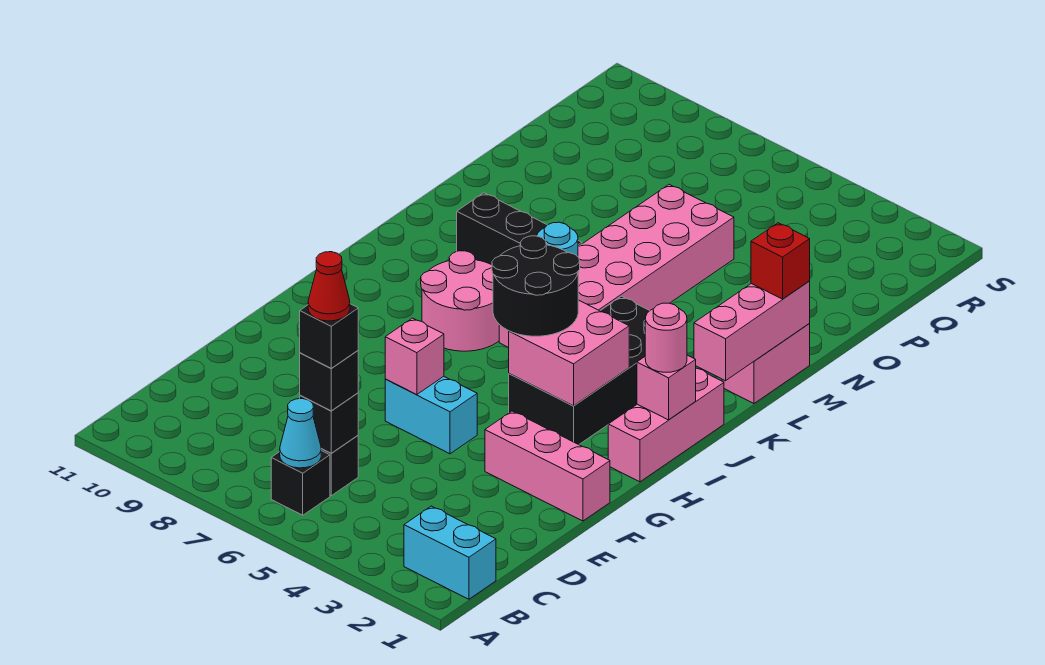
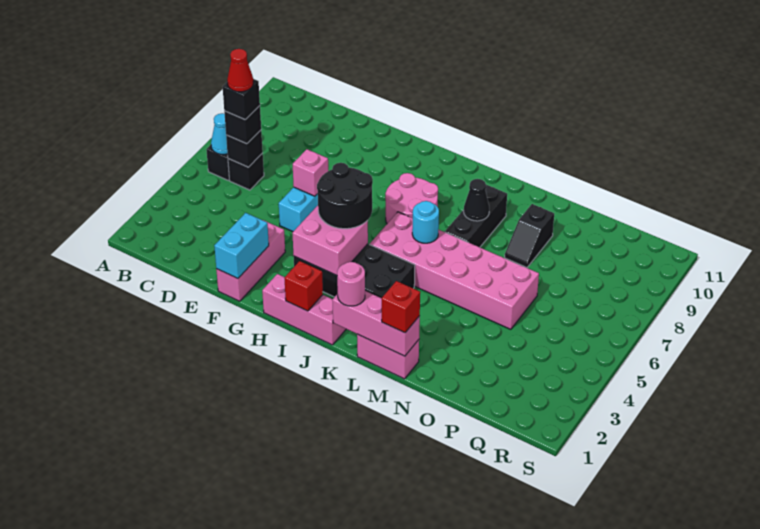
cyan brick B1:B2 level 1 -> cyan brick F1:F2 level 2
pink brick I1 level 2 -> red brick I1 level 2
pink round brick I1 level 3 -> pink round brick K1 level 3
none -> black cone L8 level 2
none -> black slope N8:N9 level 1 top 9

